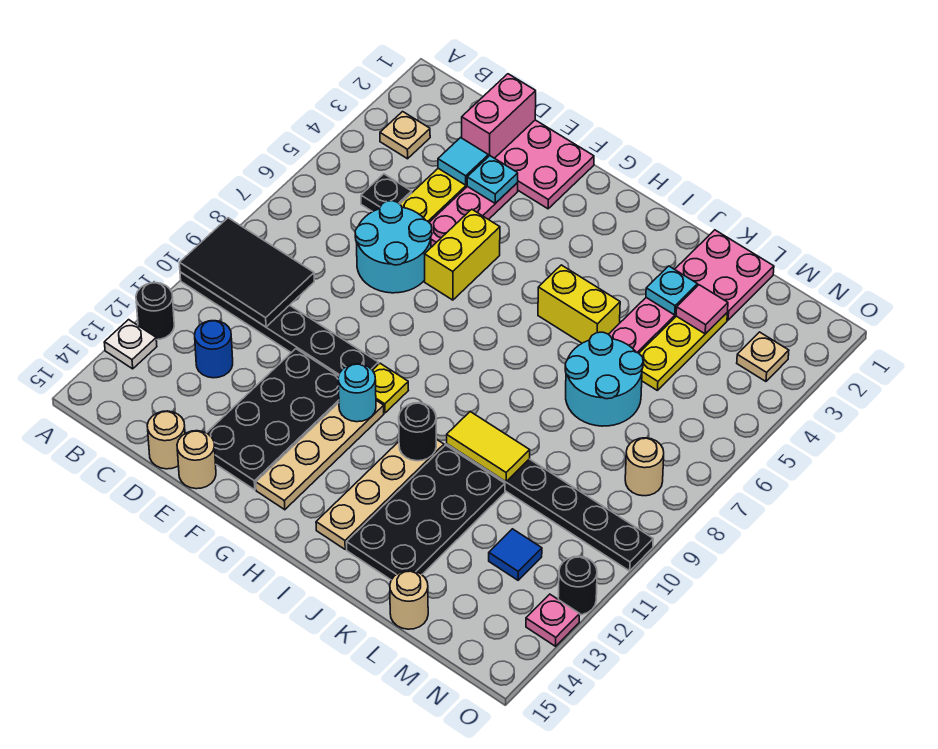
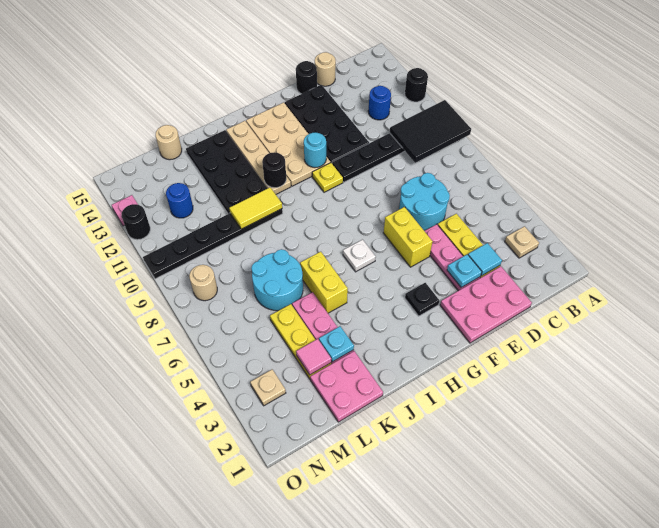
white plate A13 level 1 -> white plate H6 level 1
black plate C5 level 1 -> black plate G3 level 1
pink brick D1:D2 level 2 -> none
tan round brick E15 level 1 -> black round brick E15 level 1
tan plate G11:G14 level 1 -> tan plate G11:H14 level 1
yellow brick I5:J5 level 1 -> yellow brick J5:J6 level 1
blue tile M12 level 1 -> blue round brick M12 level 1

